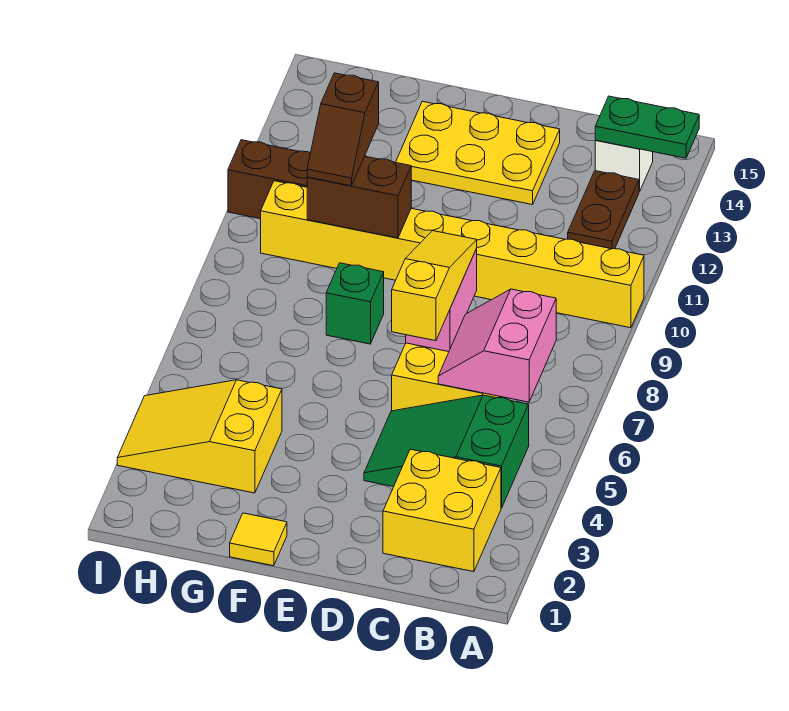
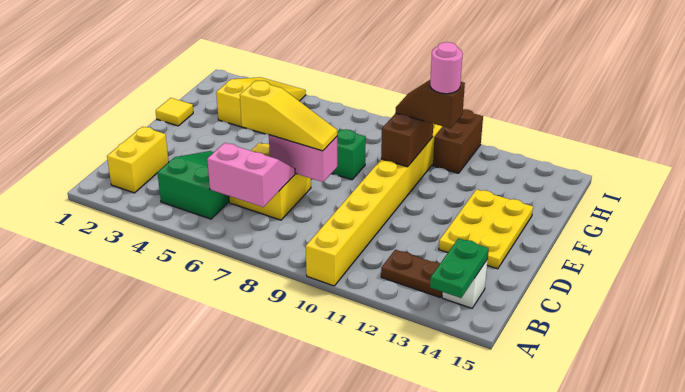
yellow brick B2:C3 level 1 -> yellow brick B2:C2 level 1
none -> pink round brick G11 level 4

